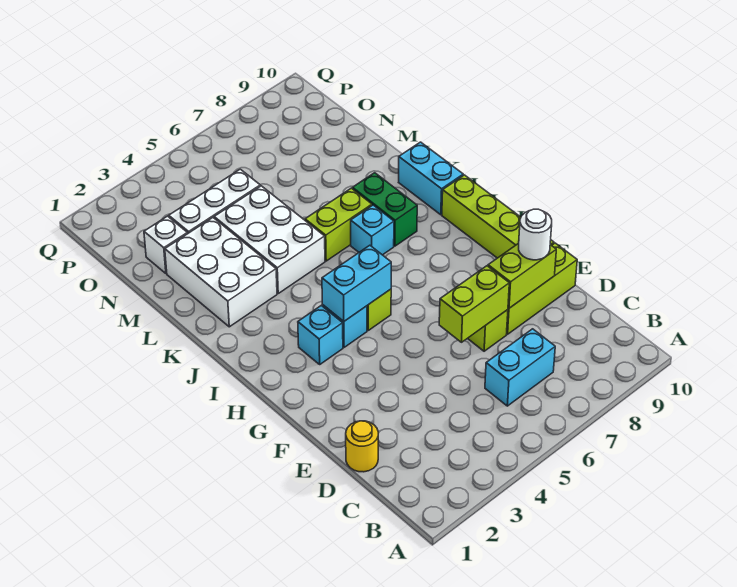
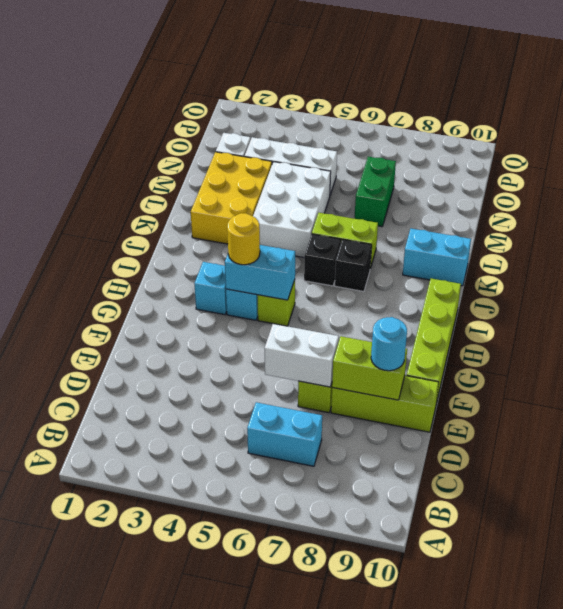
yellow round brick D1 level 1 -> yellow round brick H4 level 3
lime brick E6:E7 level 2 -> white brick E6:E7 level 2
white round brick E9 level 3 -> cyan round brick E9 level 3
none -> black brick J6 level 1
cyan brick J7 level 1 -> black brick J7 level 1
green brick J8:K8 level 1 -> green brick M7:N7 level 1
cyan brick J10:K10 level 1 -> cyan brick K9:K10 level 1
white brick K2:M3 level 1 -> yellow brick K2:M3 level 1

